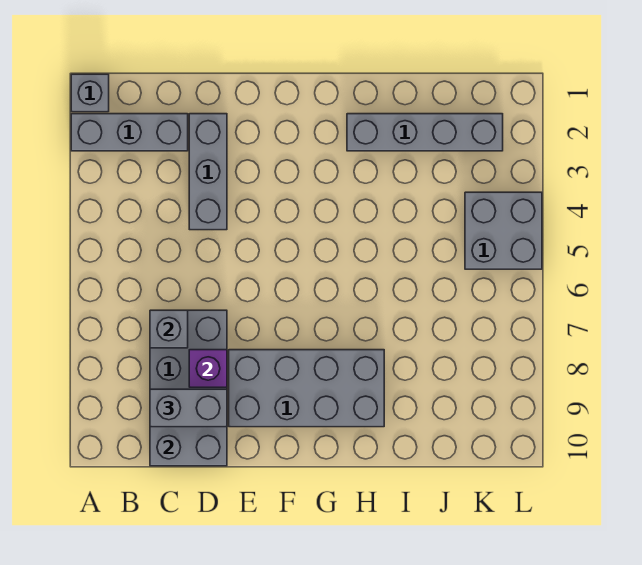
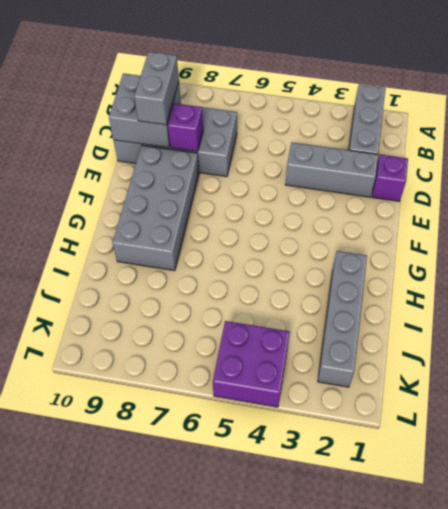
grey brick A1 level 1 -> none
grey brick C7 level 2 -> none
none -> purple brick D1 level 1
grey brick K4:L5 level 1 -> purple brick K4:L5 level 1

